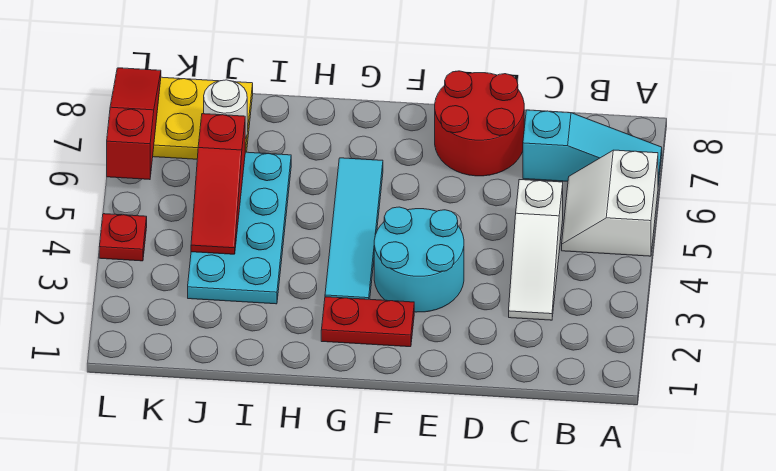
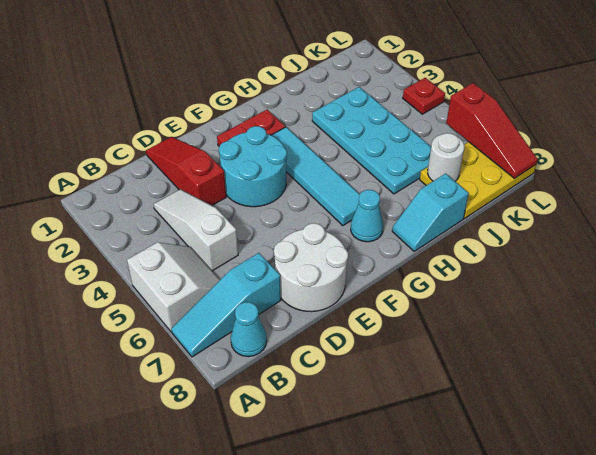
none -> cyan cone B8 level 1
red round brick D7:E8 level 1 -> white round brick D7:E8 level 1
none -> cyan cone G7 level 1
none -> cyan slope H8:I8 level 1 top I
red slope J4:J6 level 2 top 6 -> red slope D1:D3 level 1 top 3

